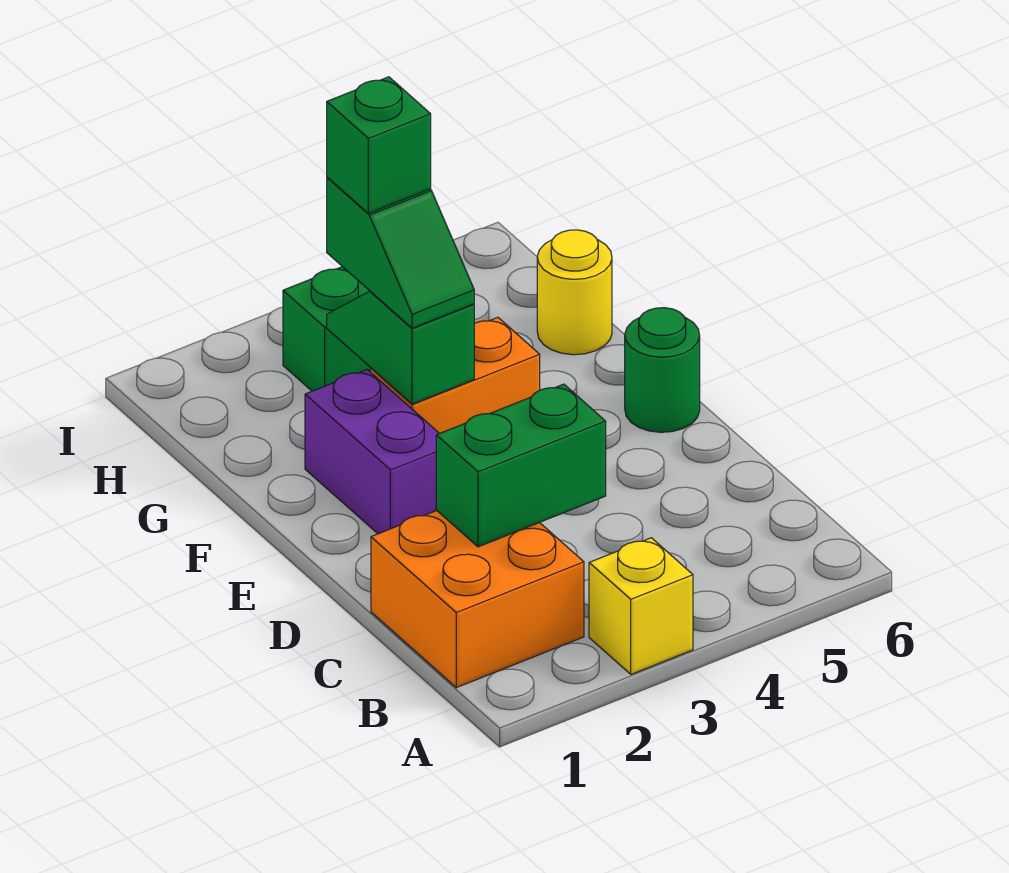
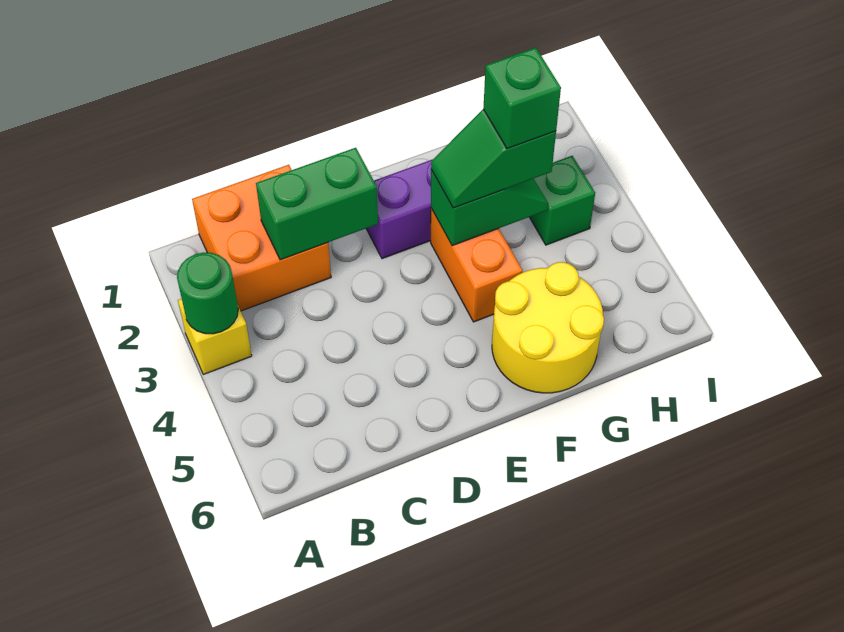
green brick C2:C3 level 2 -> green brick C2:D2 level 2
green round brick E6 level 1 -> green round brick A3 level 2
yellow round brick G6 level 1 -> yellow round brick F5:G6 level 1

